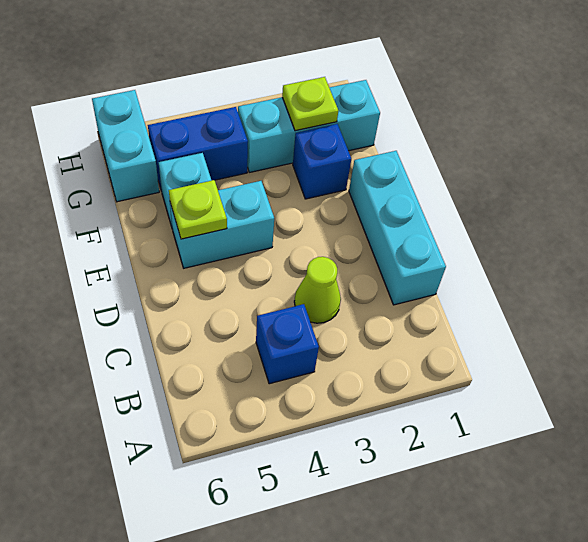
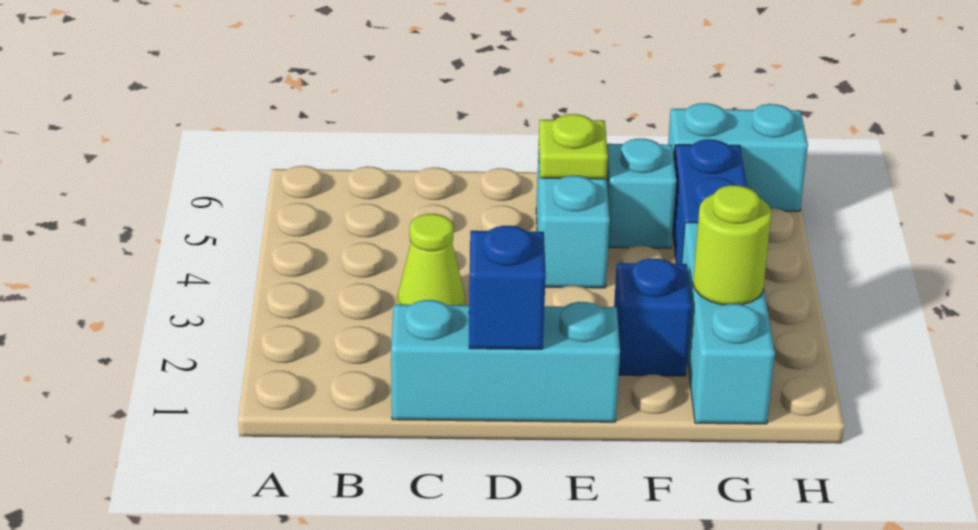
blue brick B4 level 1 -> blue brick D1 level 2
lime plate G2 level 2 -> lime round brick G2 level 2

